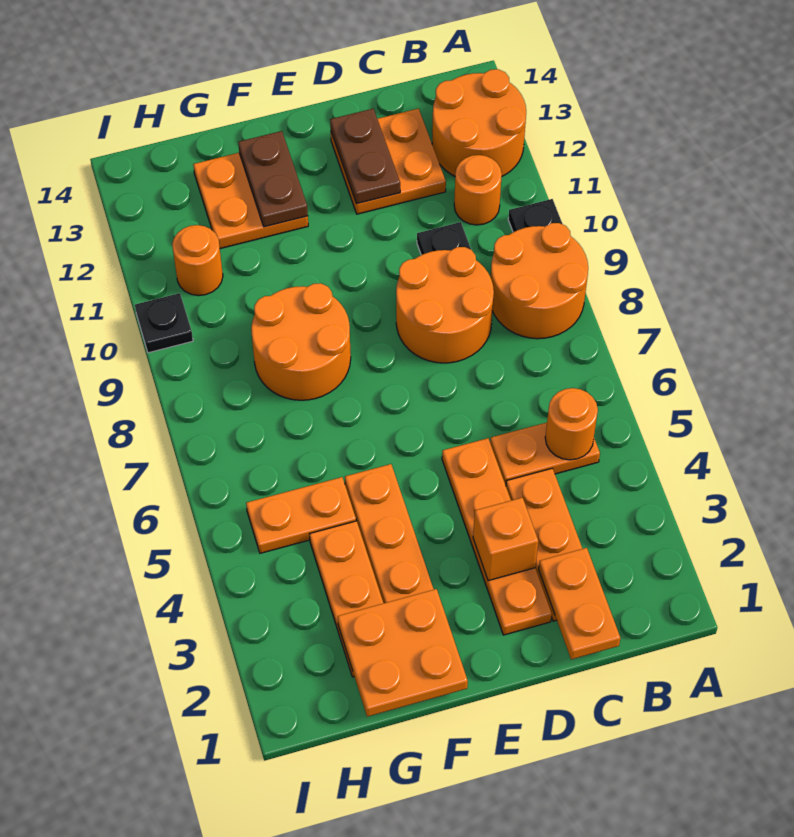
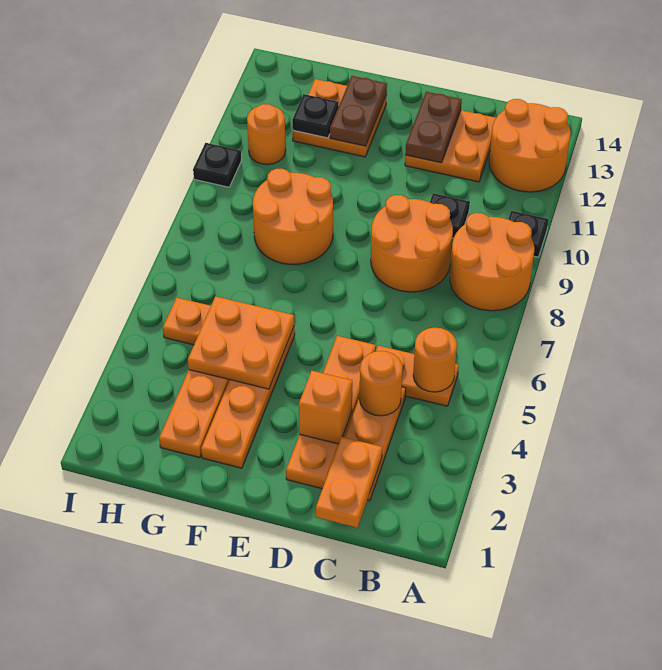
orange round brick B11 level 1 -> orange round brick C4 level 2
orange plate F1:G2 level 2 -> orange plate F4:G5 level 2
none -> black plate G12 level 2

